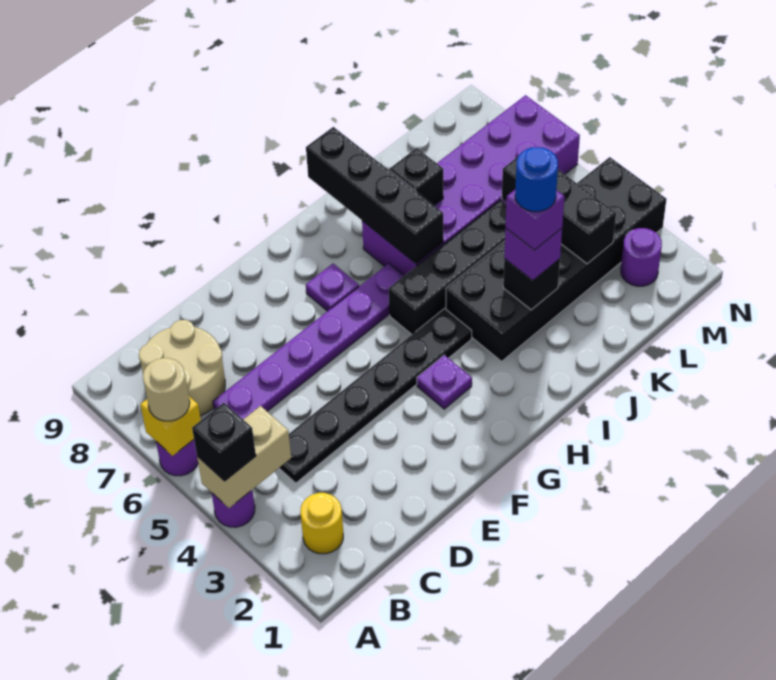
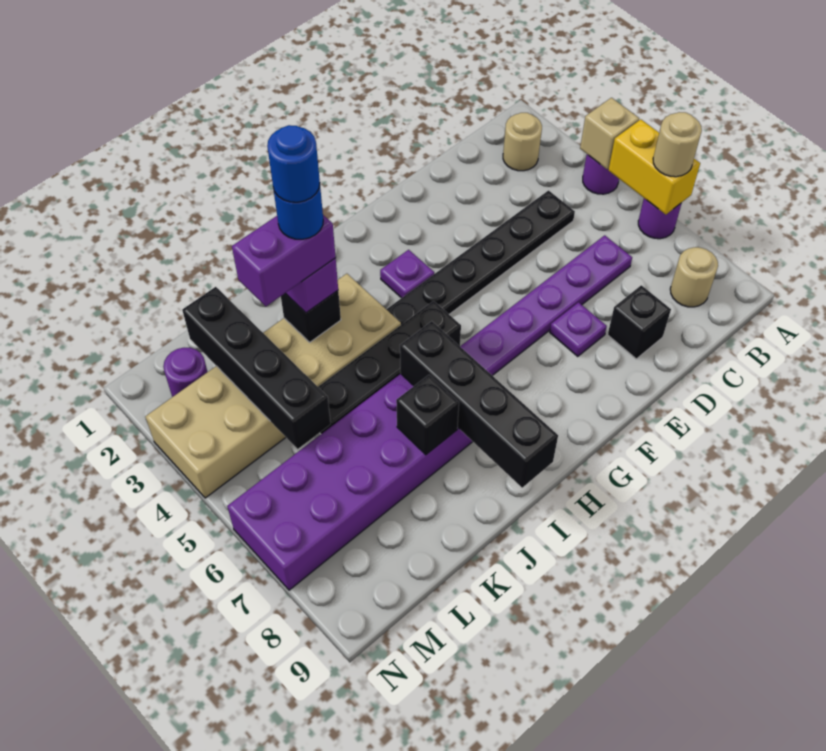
tan brick A4:B4 level 2 -> tan brick A4 level 2
black brick A4 level 3 -> black brick D8 level 1
yellow brick A6 level 2 -> yellow brick A5:A6 level 2
yellow round brick B2 level 1 -> tan round brick B2 level 1
tan round brick B7:C8 level 1 -> tan round brick B8 level 1
purple plate G7 level 1 -> purple plate E7 level 1
black brick I3:N4 level 1 -> tan brick I3:N4 level 1
purple brick J3 level 4 -> purple brick J3:K3 level 4
none -> blue round brick J3 level 6
black brick L3:L5 level 2 -> black brick L2:L5 level 2

